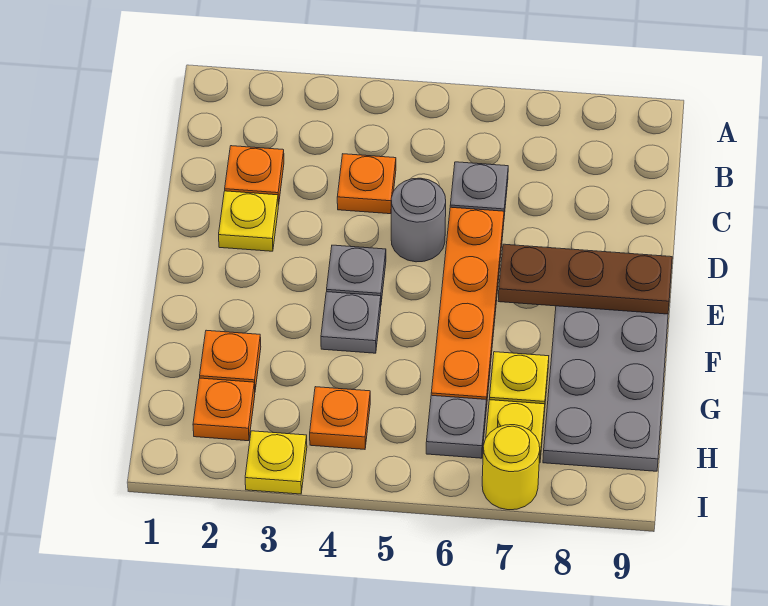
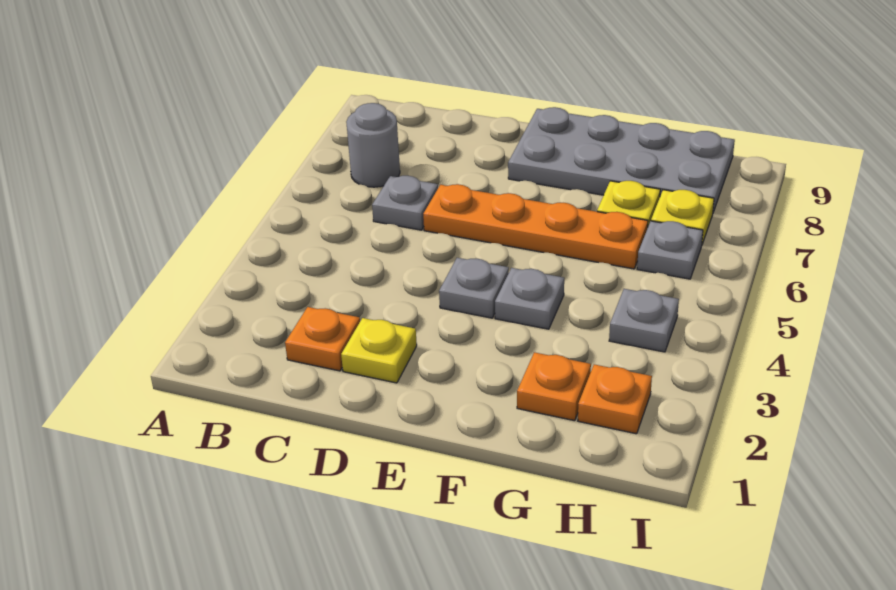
orange plate C4 level 1 -> none
grey round brick D5 level 1 -> grey round brick B7 level 1
brown plate E7:E9 level 2 -> none
orange plate H4 level 1 -> grey plate H4 level 1
yellow plate I3 level 1 -> none
yellow round brick I7 level 1 -> none

